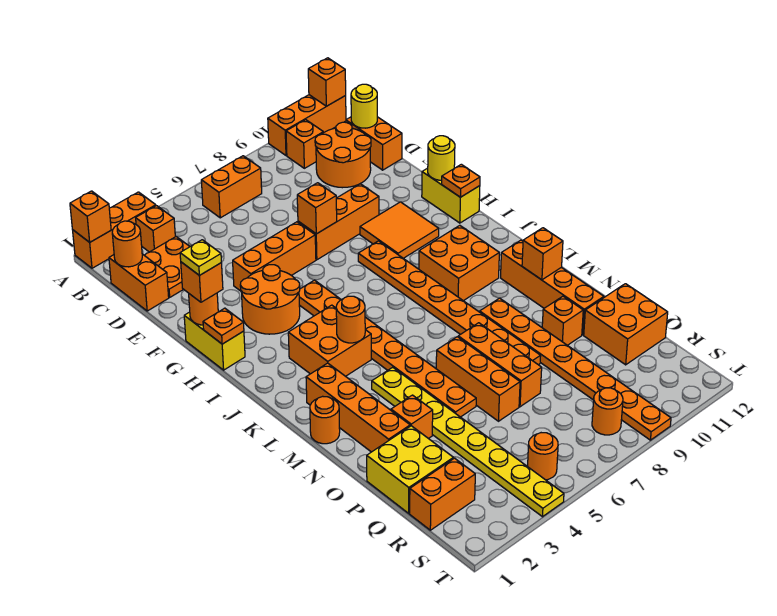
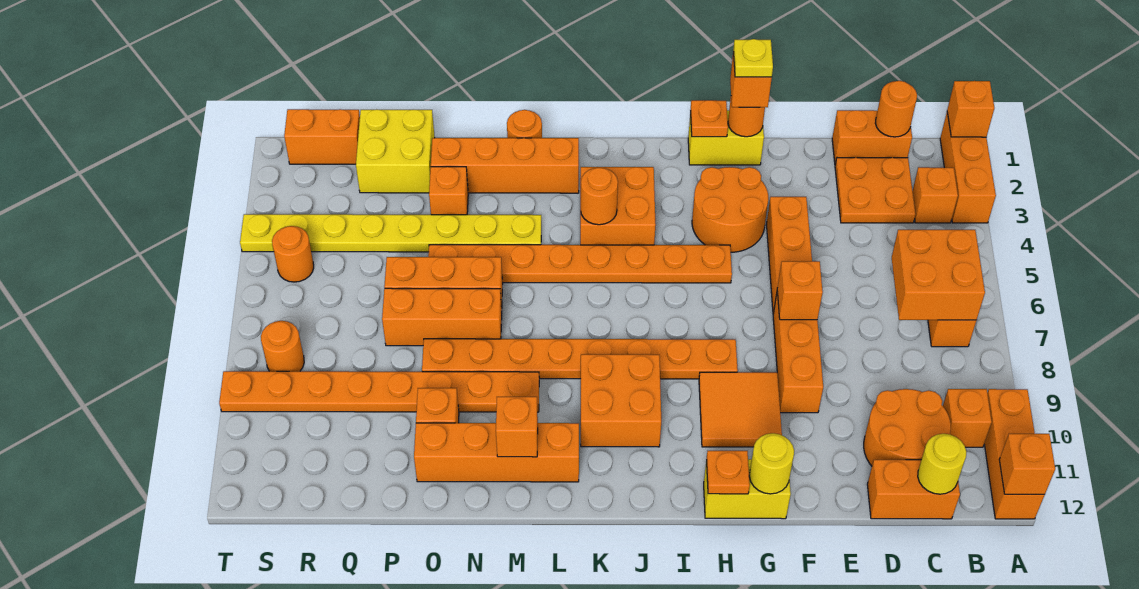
orange brick P11:Q12 level 1 -> orange brick B6:C7 level 2
orange brick R1:R2 level 1 -> orange brick R1:S1 level 1

